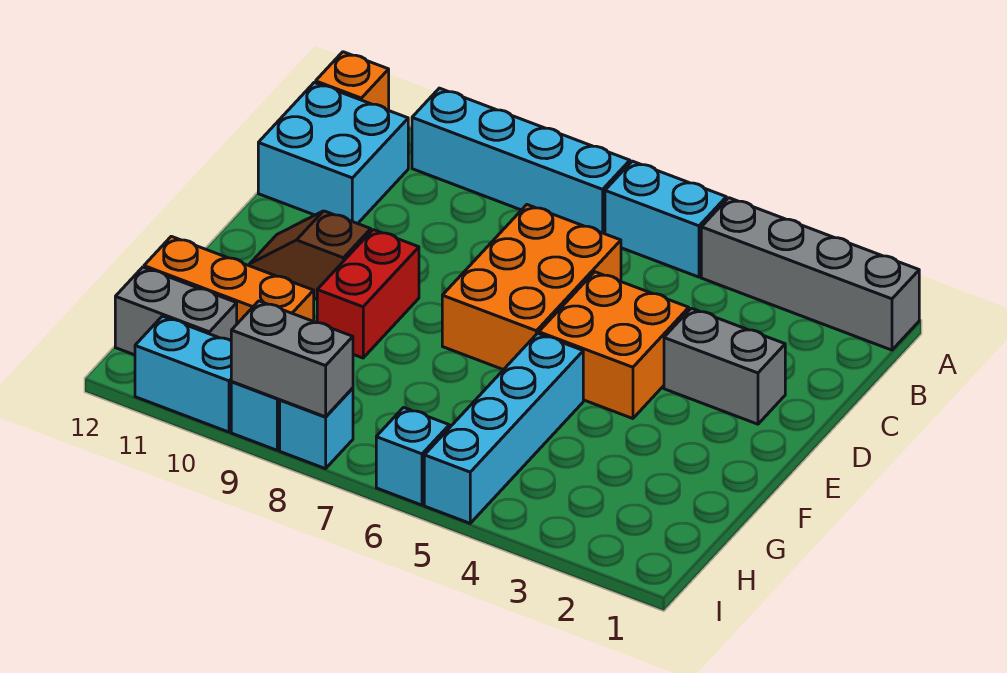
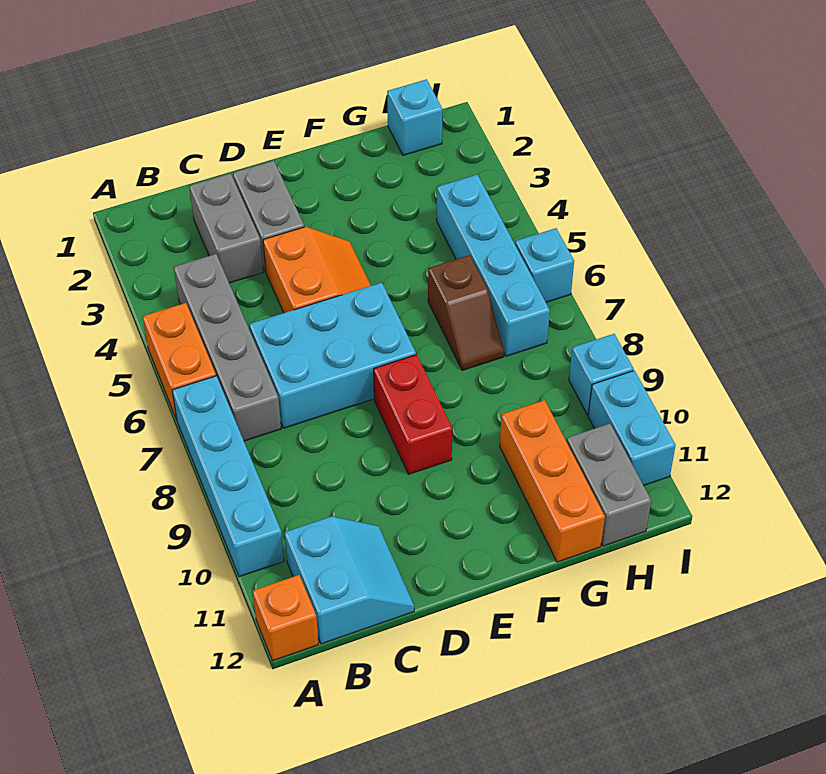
grey brick A1:A4 level 1 -> grey brick B4:B7 level 1
cyan brick A5:A6 level 1 -> orange brick A5:A6 level 1
cyan brick B11:C12 level 1 -> cyan slope B11:C12 level 1 top B
orange brick C6:E7 level 1 -> cyan brick C6:E7 level 1
orange brick D4:E5 level 1 -> orange slope D4:E5 level 1 top D
red brick E9:F9 level 1 -> red brick E8:E9 level 1
brown slope E10:E11 level 1 top 10 -> brown slope G6:G7 level 1 top 6
cyan brick F5:I5 level 1 -> cyan brick H4:H7 level 1
cyan brick I8 level 1 -> cyan brick H1 level 1
grey brick I8:I9 level 2 -> grey brick C2:C3 level 1

